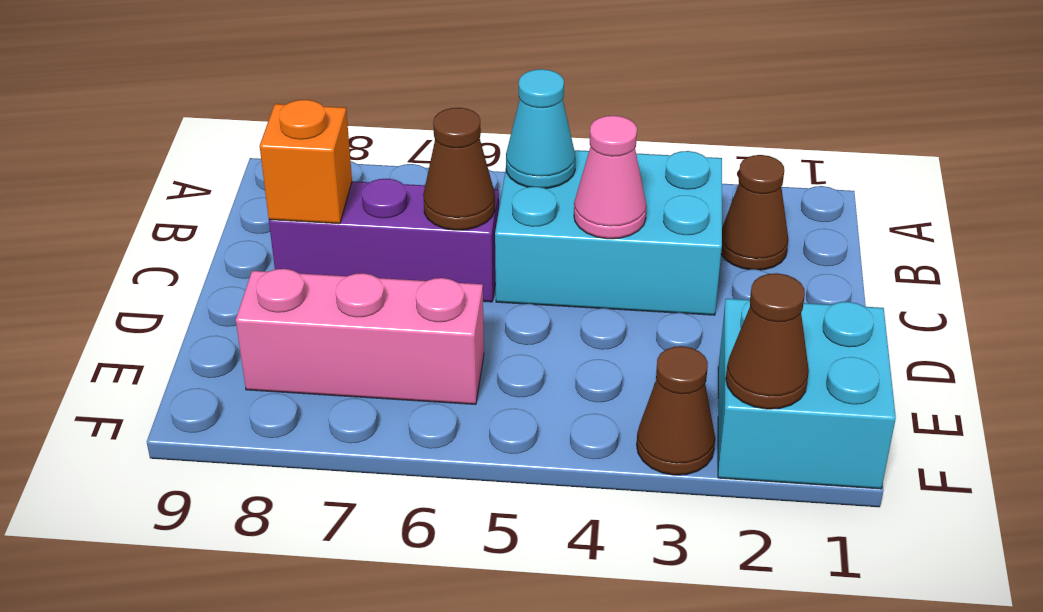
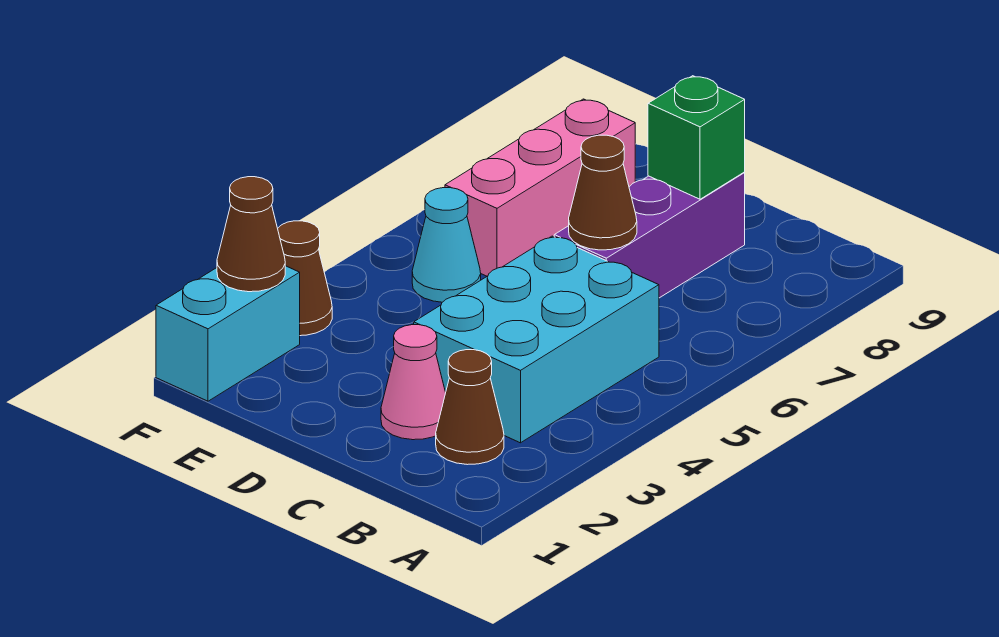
cyan cone B5 level 2 -> cyan cone E5 level 1
pink cone C4 level 2 -> pink cone C2 level 1
orange brick C8 level 2 -> green brick C8 level 2
cyan brick E1:F2 level 1 -> cyan brick F1:F2 level 1

